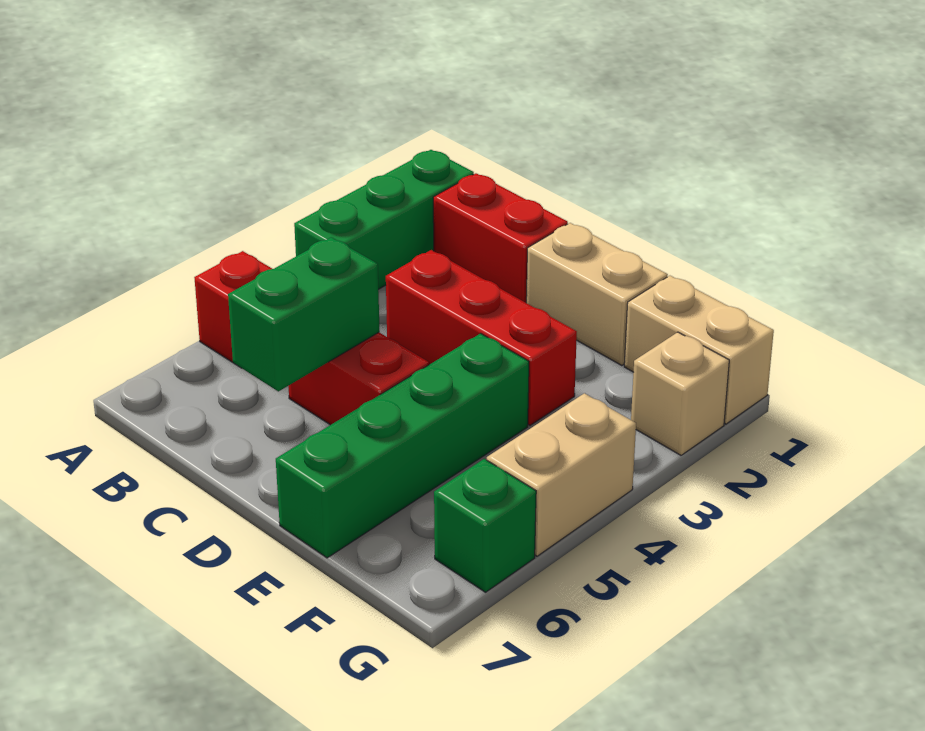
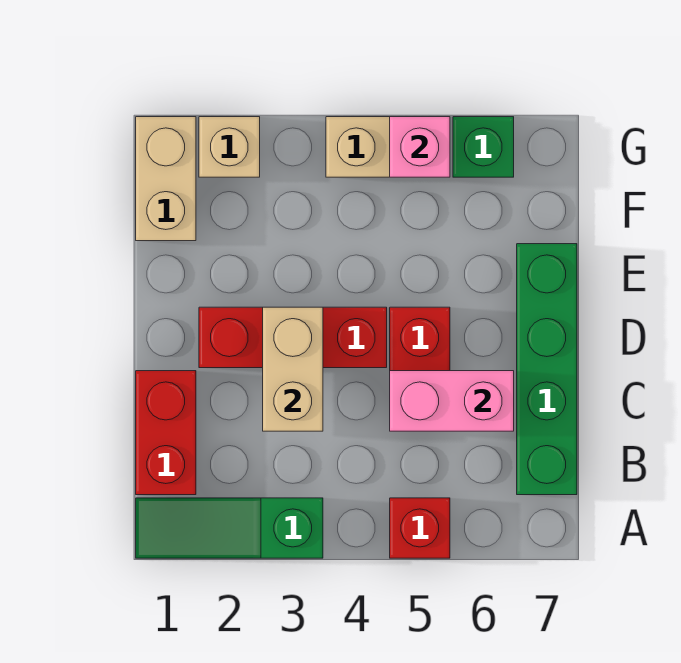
green brick A1:A3 level 1 -> green slope A1:A3 level 1 top 3
red brick C3:E3 level 1 -> red brick D2:D4 level 1
green brick C5:C6 level 2 -> pink brick C5:C6 level 2
tan brick D1:E1 level 1 -> tan brick C3:D3 level 2
green brick E4:E7 level 1 -> green brick B7:E7 level 1
none -> pink brick G5 level 2

